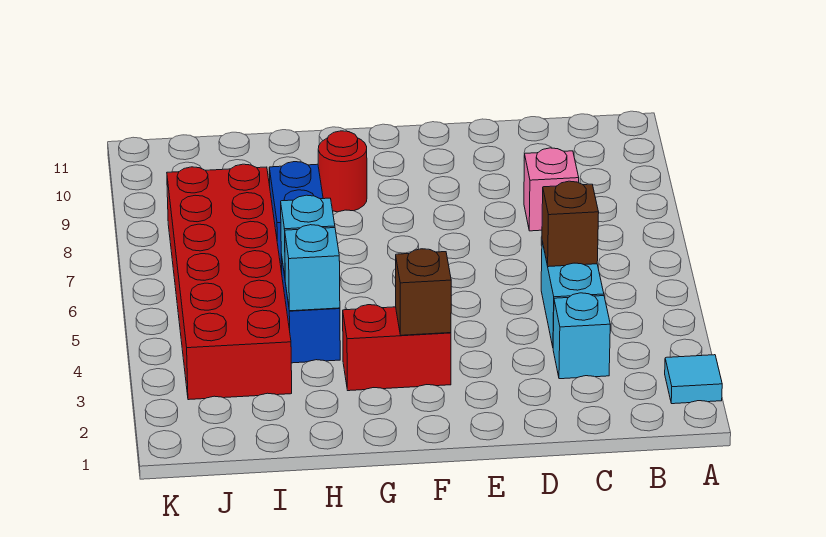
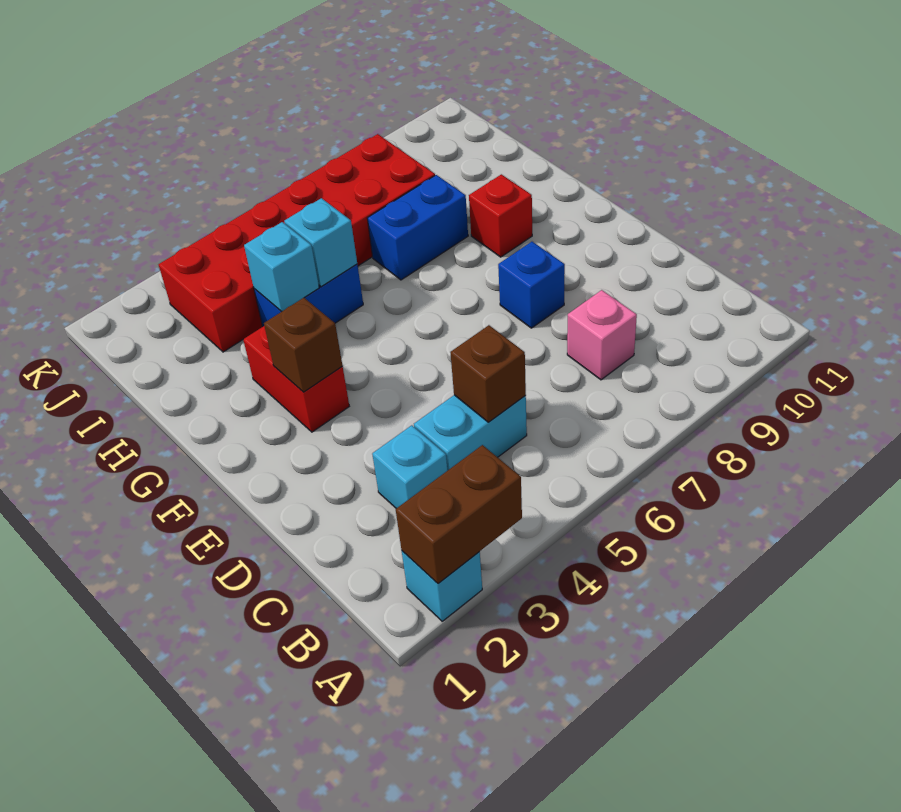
cyan tile A2 level 1 -> cyan brick A2 level 1
none -> brown brick A2:A3 level 2
none -> blue brick E8 level 1
red round brick G9 level 1 -> red brick G9 level 1

